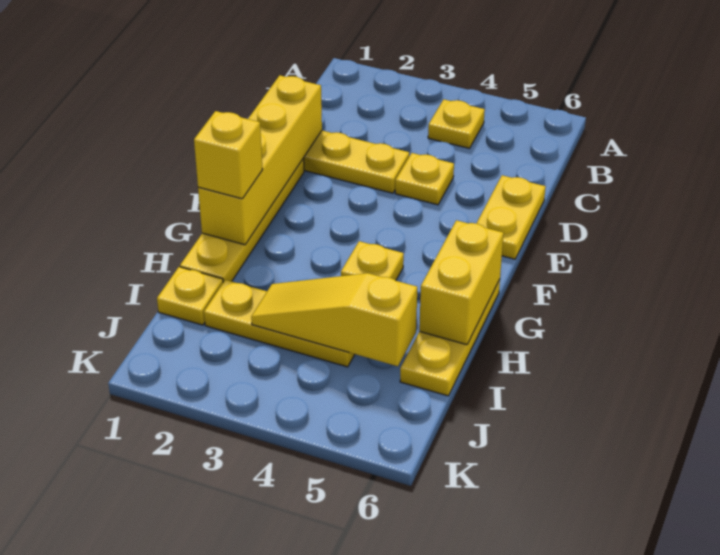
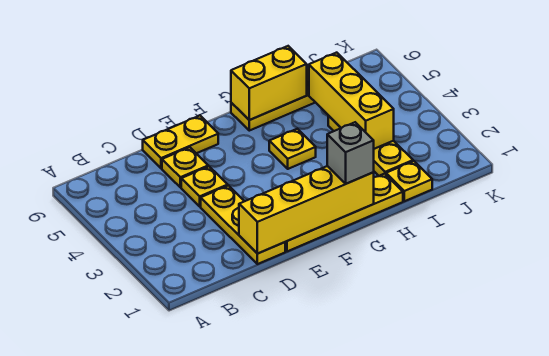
yellow plate B4 level 1 -> yellow plate D5 level 1
yellow brick G1 level 3 -> grey brick G1 level 3
yellow slope I3:I5 level 2 top 5 -> yellow brick I3:I5 level 2

